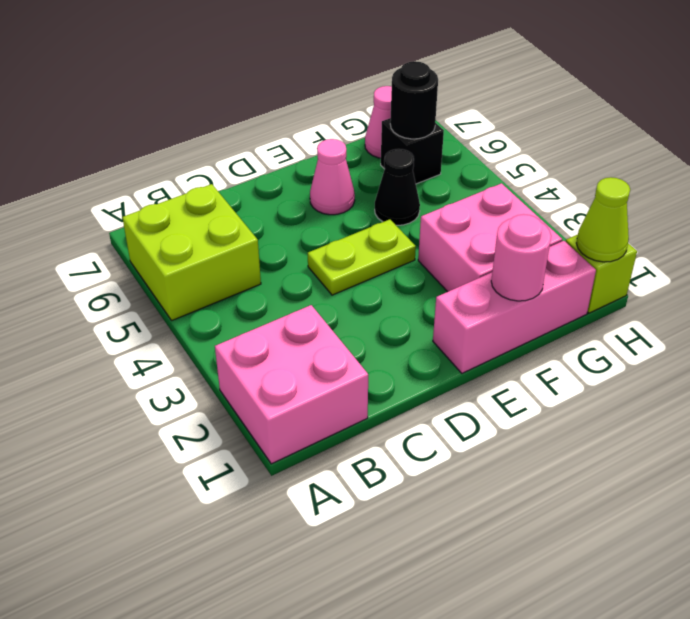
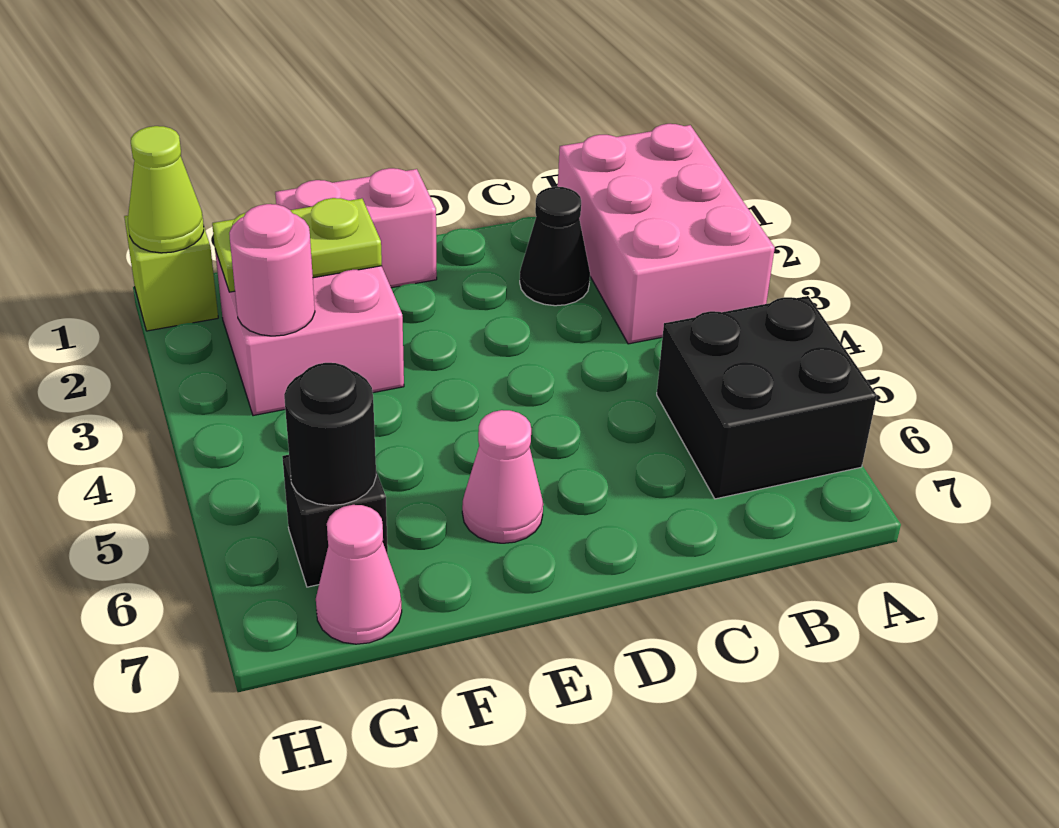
pink brick A1:B2 level 1 -> pink brick A1:B3 level 1
lime brick A5:B6 level 1 -> black brick A5:B6 level 1
lime plate D4:E4 level 1 -> lime plate F2:G2 level 2
pink brick E1:G1 level 1 -> pink brick E1:F1 level 1
pink round brick F1 level 2 -> pink round brick G3 level 2
black cone F5 level 1 -> black cone C2 level 1

